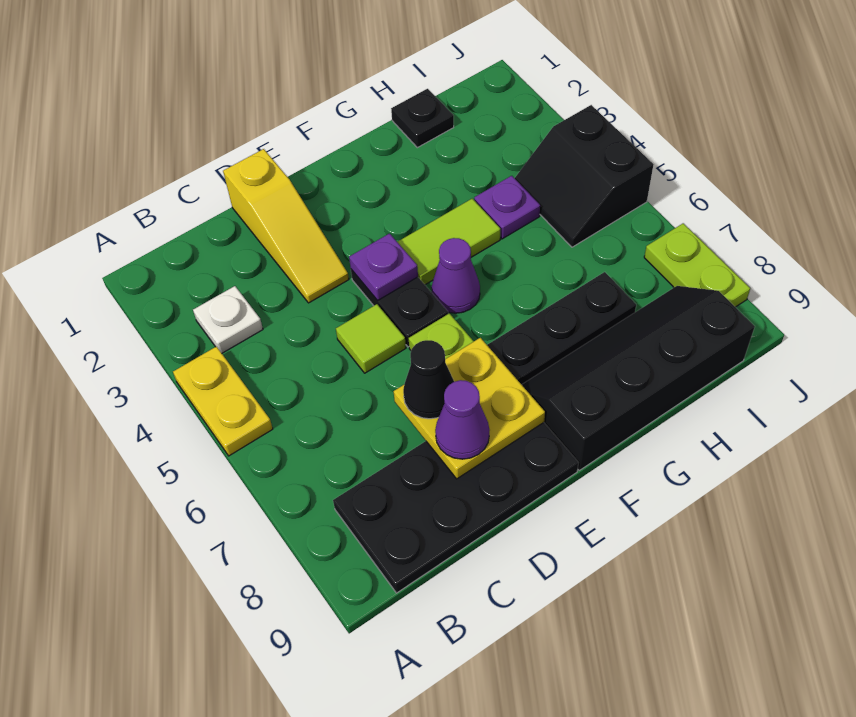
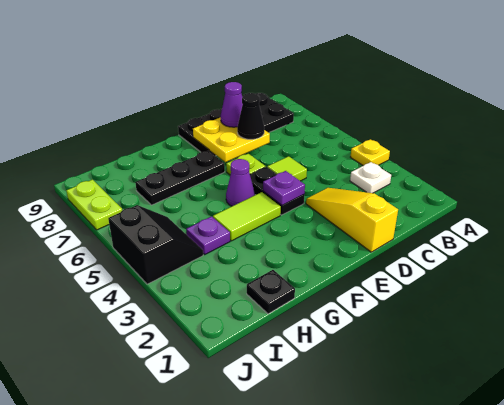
yellow plate A4:A5 level 1 -> yellow plate A4 level 1
black slope F8:I9 level 1 top 9 -> none

